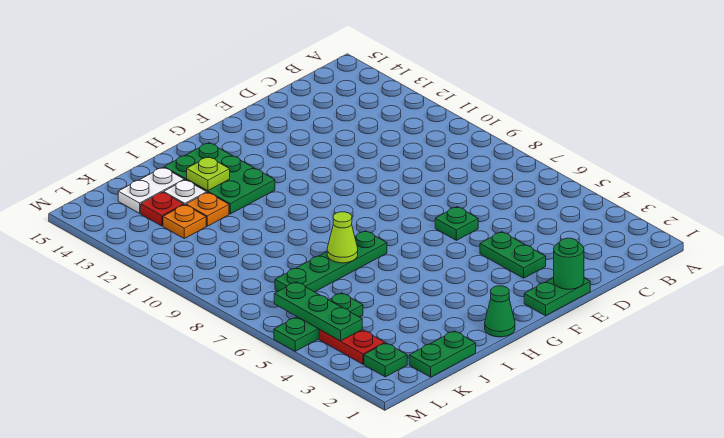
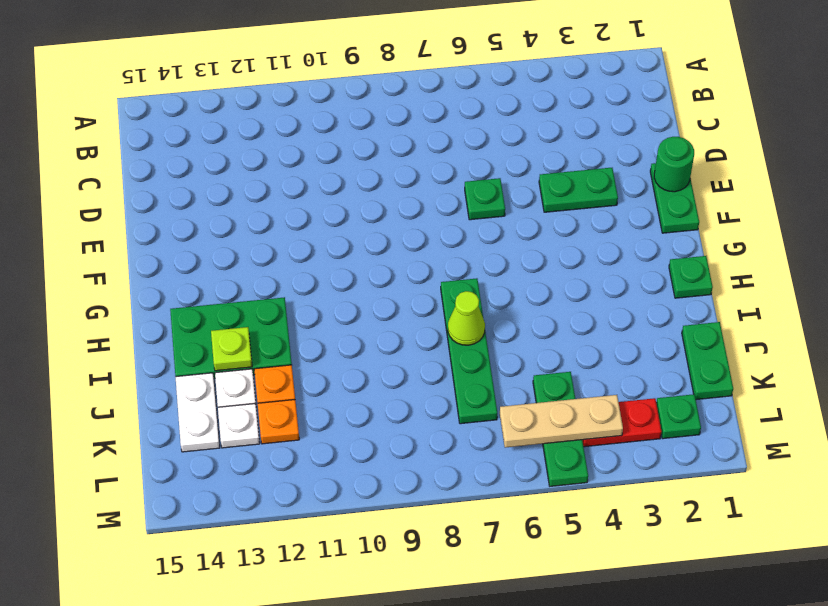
green cone H1 level 1 -> green plate H1 level 1
red plate K13 level 1 -> white plate K13 level 1
green plate L4:L6 level 2 -> tan plate L4:L6 level 2

